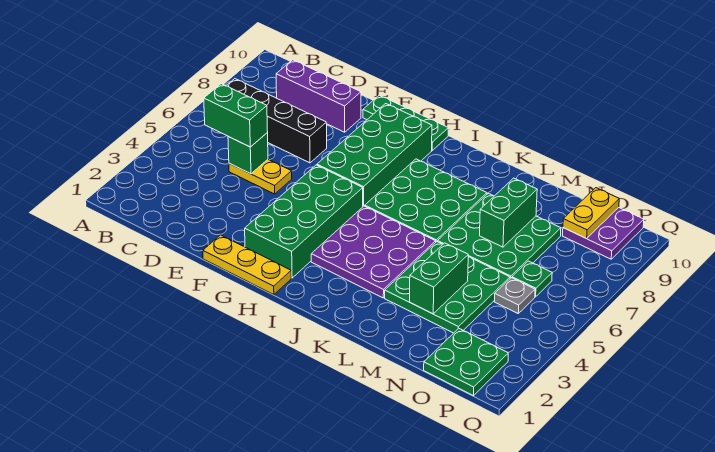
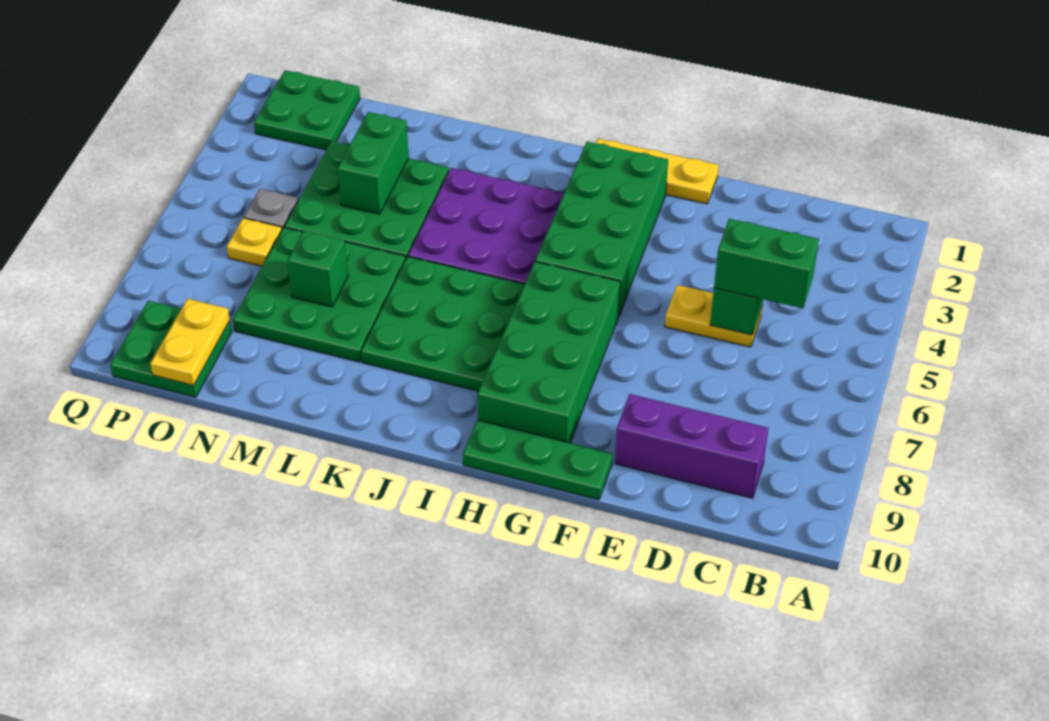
black brick B7:E7 level 1 -> none
green brick M7:M8 level 2 -> green brick M7 level 2
green plate O6 level 1 -> yellow plate O6 level 1
purple plate O9:P10 level 1 -> green plate O9:P10 level 1

